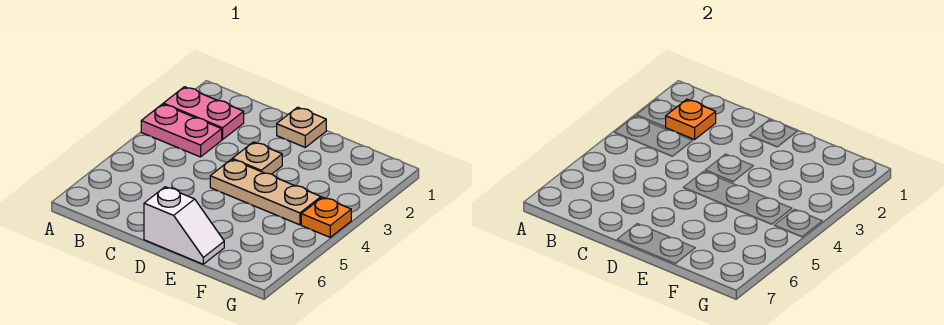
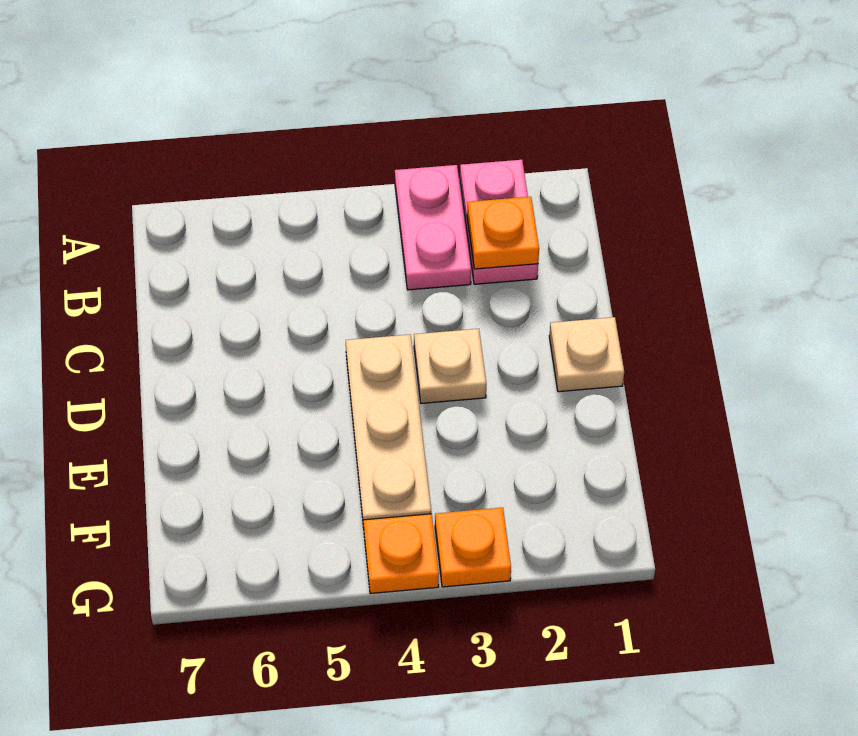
white slope D7:E7 level 1 top D -> none
none -> orange plate G3 level 1

